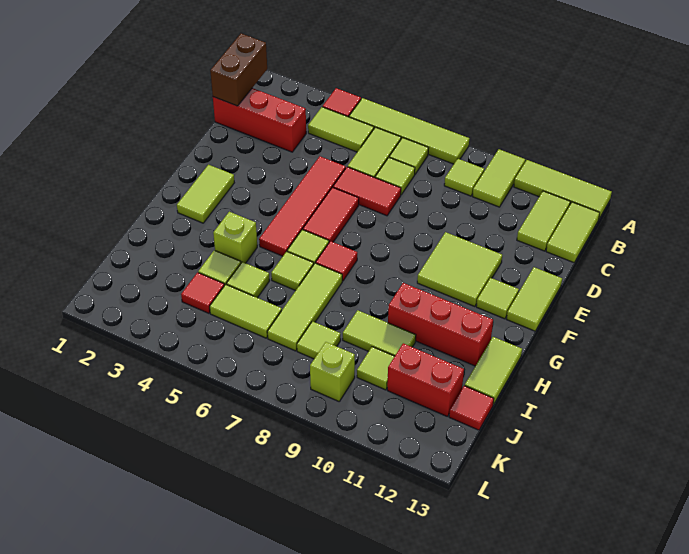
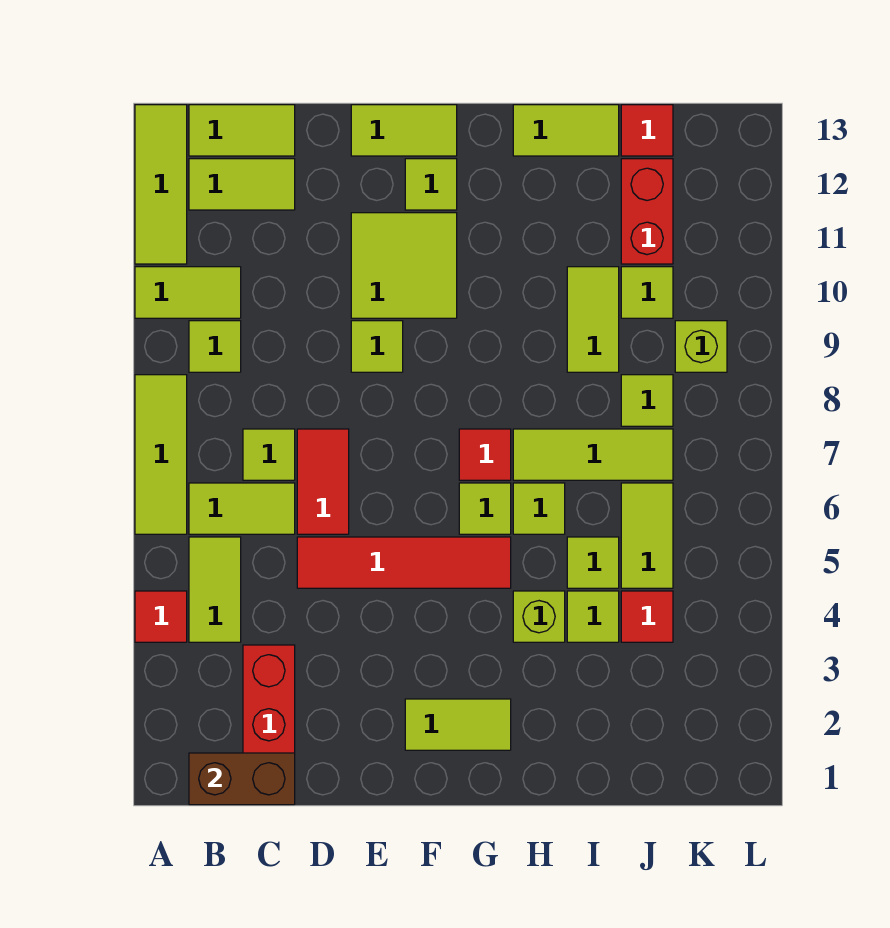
lime tile A5:A8 level 1 -> lime tile A6:A8 level 1
lime tile B7 level 1 -> lime tile E9 level 1
red tile E6:F6 level 1 -> none
red brick H10:H12 level 1 -> none

